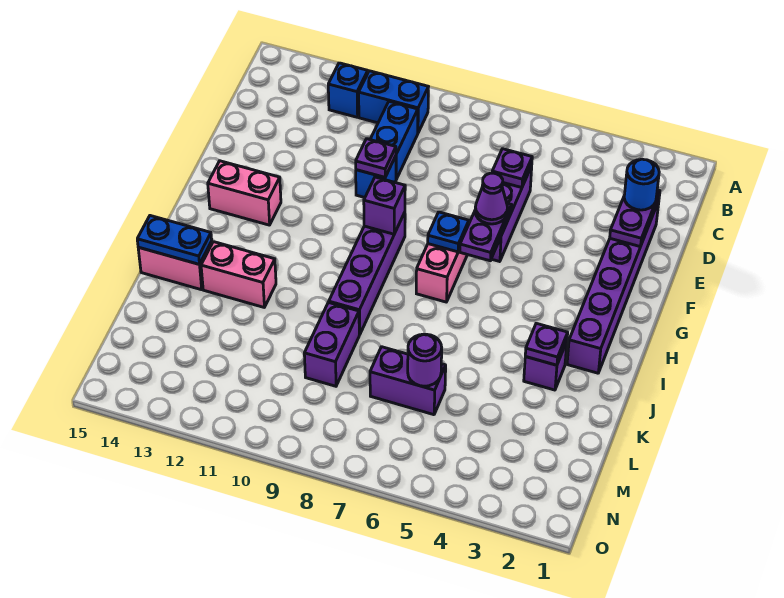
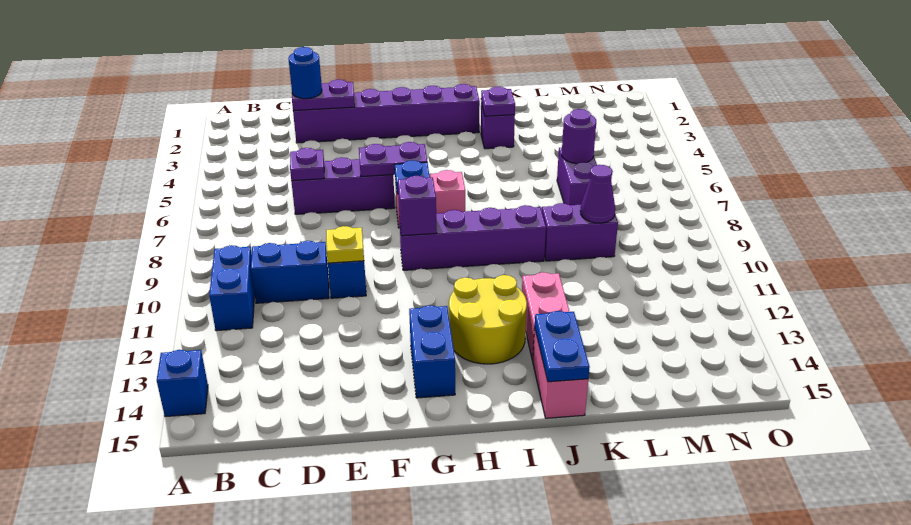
blue brick B12 level 1 -> blue brick A14 level 1
purple plate E10 level 2 -> yellow plate E10 level 2
purple cone F6 level 3 -> purple cone L9 level 2
pink brick G13:G14 level 1 -> blue brick G13:G14 level 1
none -> yellow round brick H12:I13 level 1

